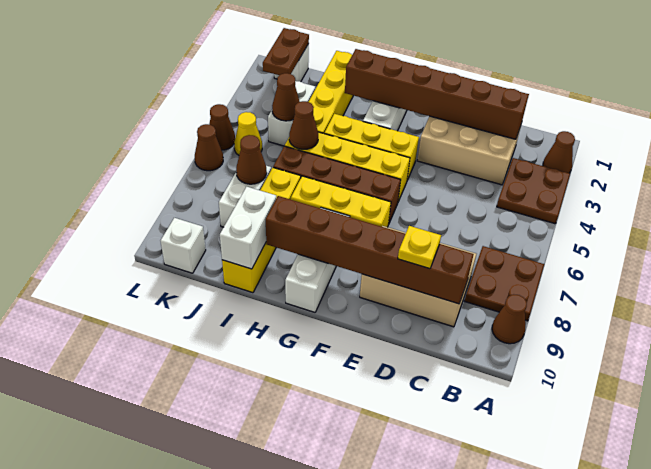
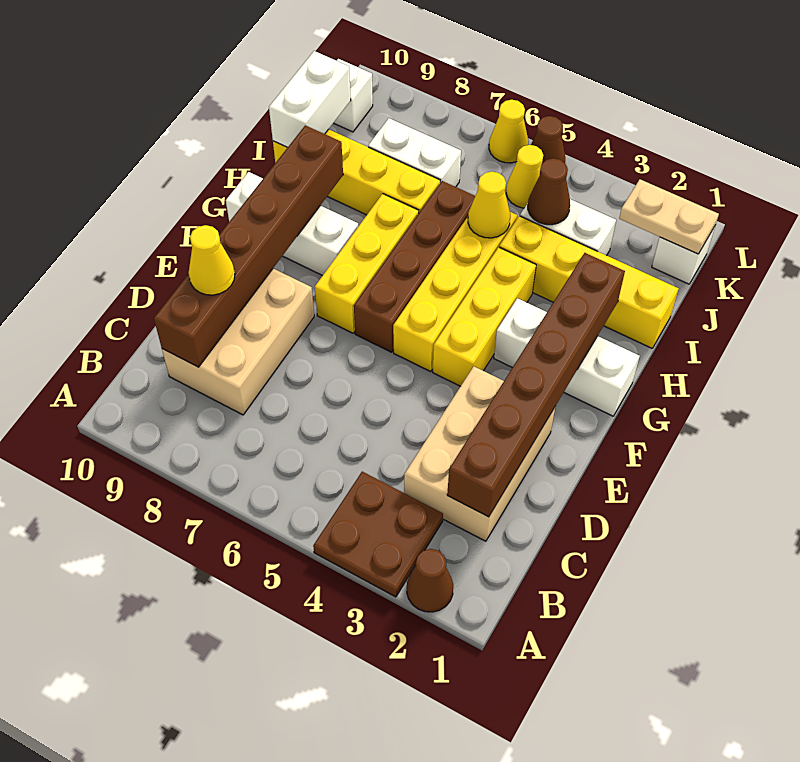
brown plate A7:B8 level 1 -> none
brown cone A9 level 1 -> none
yellow plate D9 level 3 -> yellow cone D9 level 3
brown cone I5 level 2 -> yellow cone I5 level 2
white brick I9:I10 level 2 -> white brick I10:J10 level 2
brown cone J7 level 2 -> none
brown plate K1:K2 level 2 -> tan plate K1:K2 level 2
brown cone L6 level 1 -> yellow cone L6 level 1

